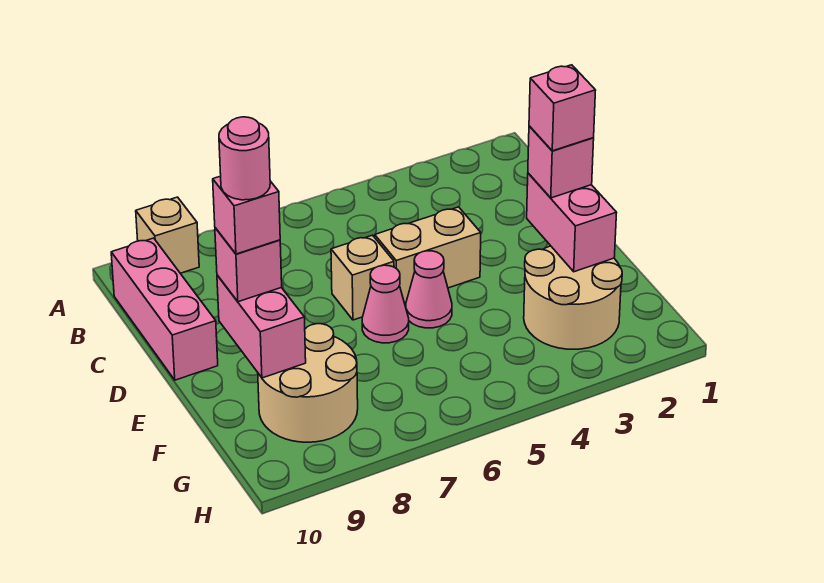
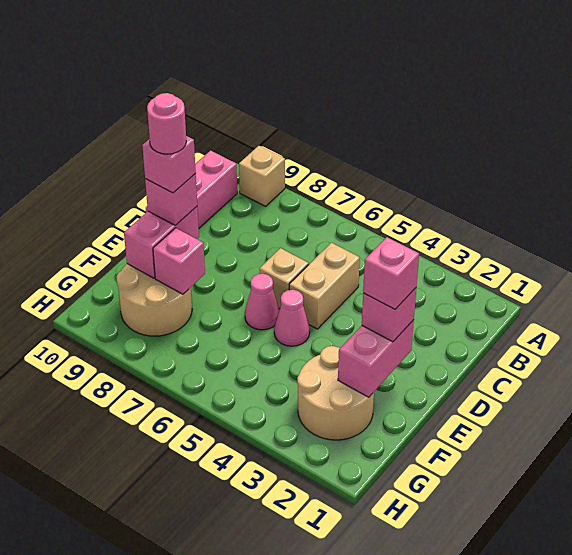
tan brick D4:D5 level 1 -> tan brick C5:D5 level 1
none -> pink brick F8 level 2

